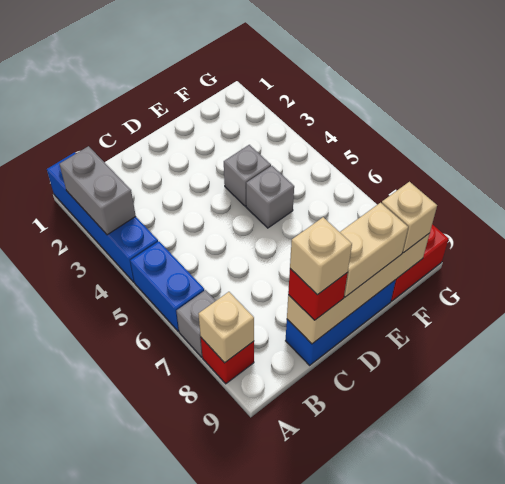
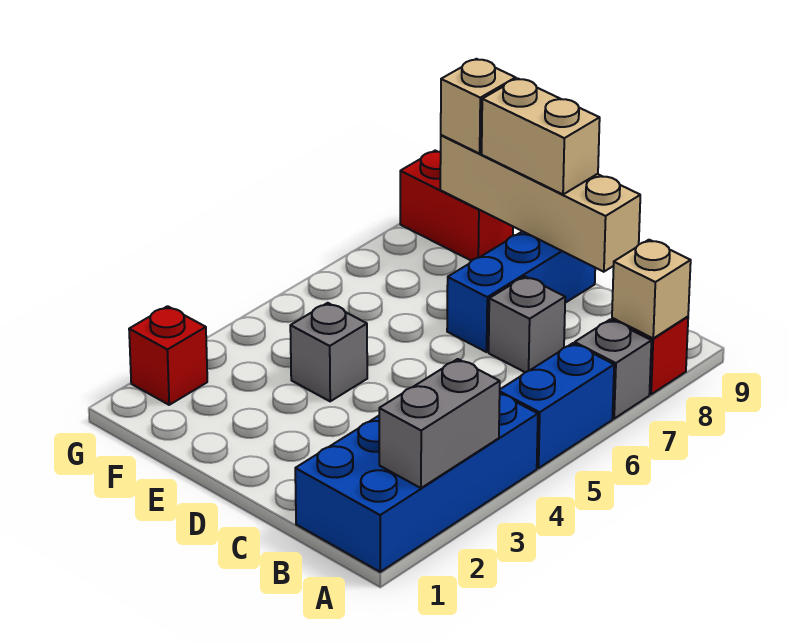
blue brick A1:A4 level 1 -> blue brick A1:B4 level 1
blue brick C9:E9 level 1 -> blue brick D7:D9 level 1
red brick C9 level 3 -> red brick G2 level 1
tan brick C9 level 4 -> none
grey brick E5 level 1 -> grey brick C7 level 1

